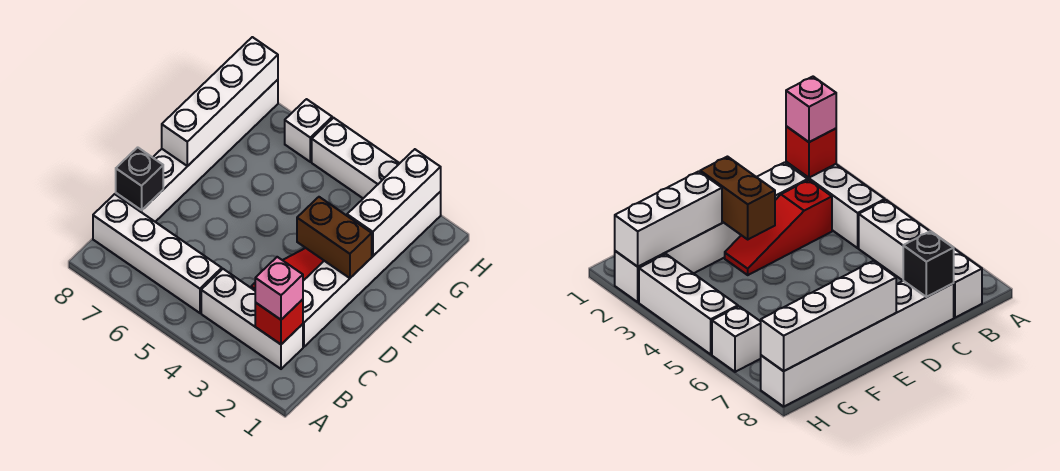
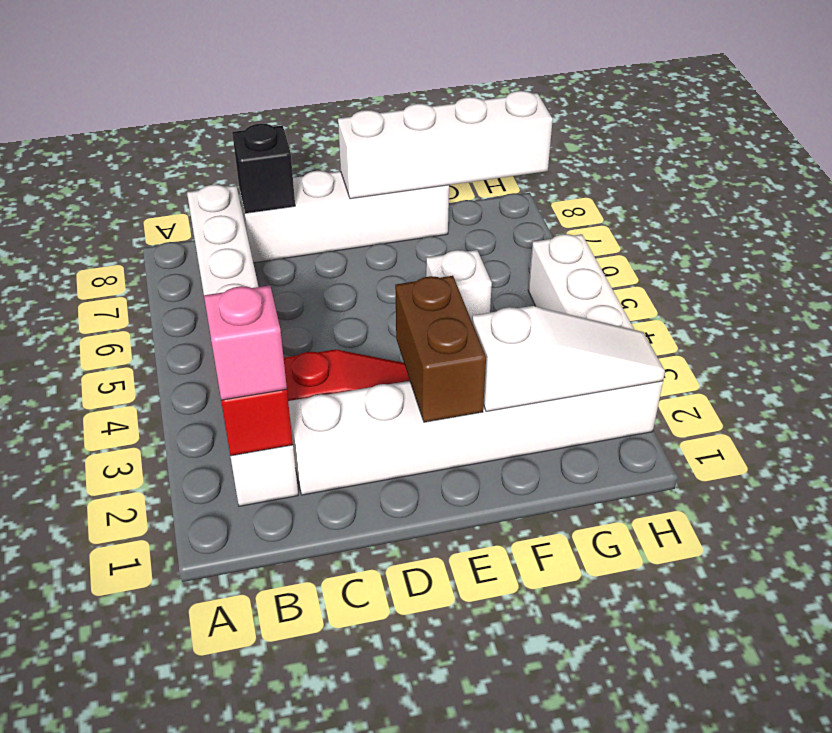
white brick C8:H8 level 1 -> white brick C8:F8 level 1
white brick F2:H2 level 2 -> white slope F2:H2 level 2 top F
white brick H6 level 1 -> white brick F5 level 1

